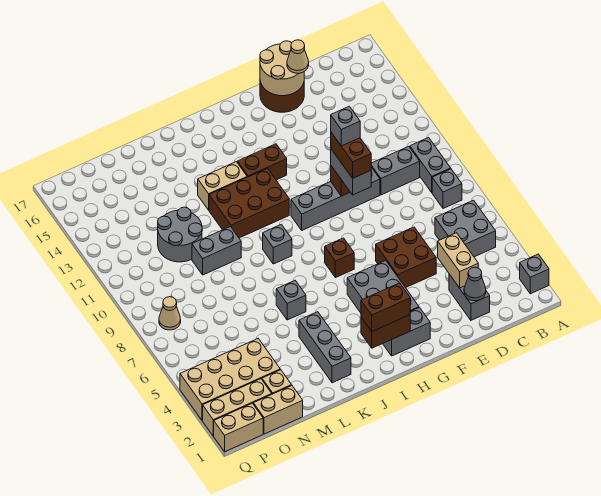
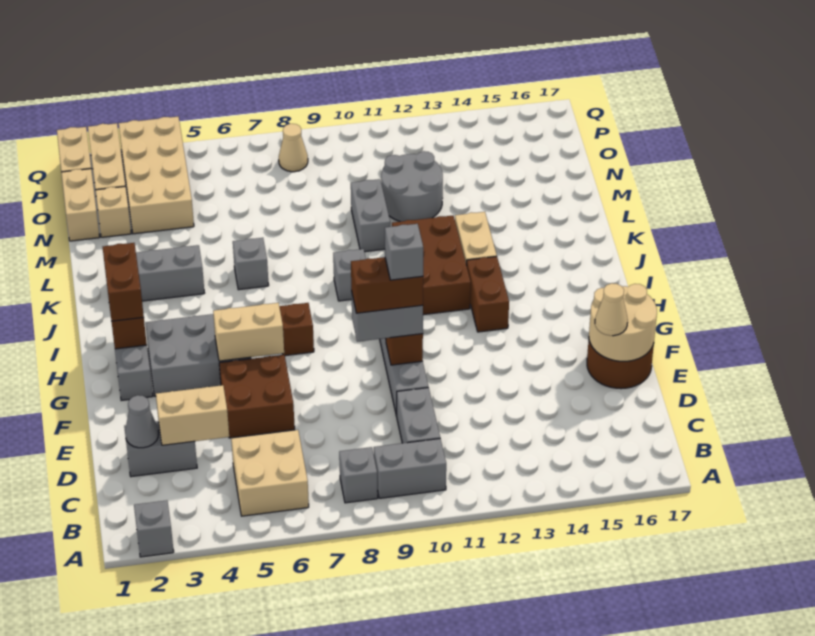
grey brick B5:C6 level 1 -> tan brick B5:C6 level 1
none -> tan brick G5:G6 level 2

